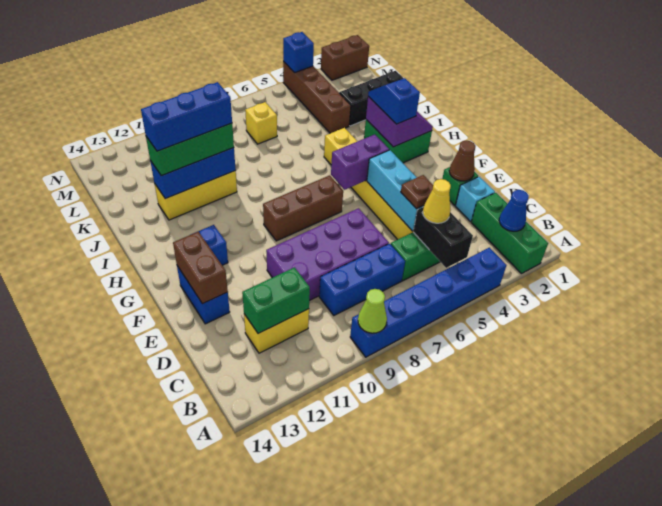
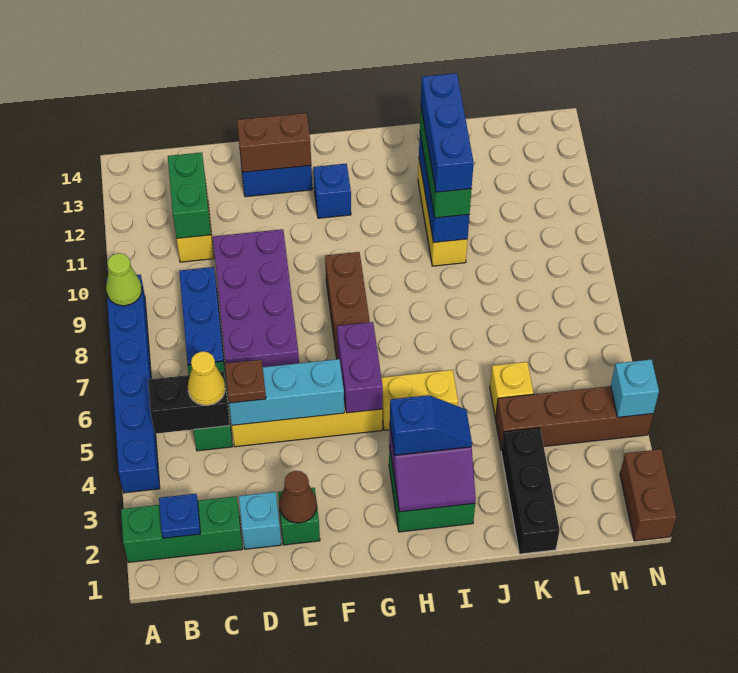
blue cone B2 level 2 -> blue plate B2 level 2
yellow brick L7 level 1 -> yellow brick K5 level 1
blue brick N4 level 2 -> cyan brick N4 level 2

